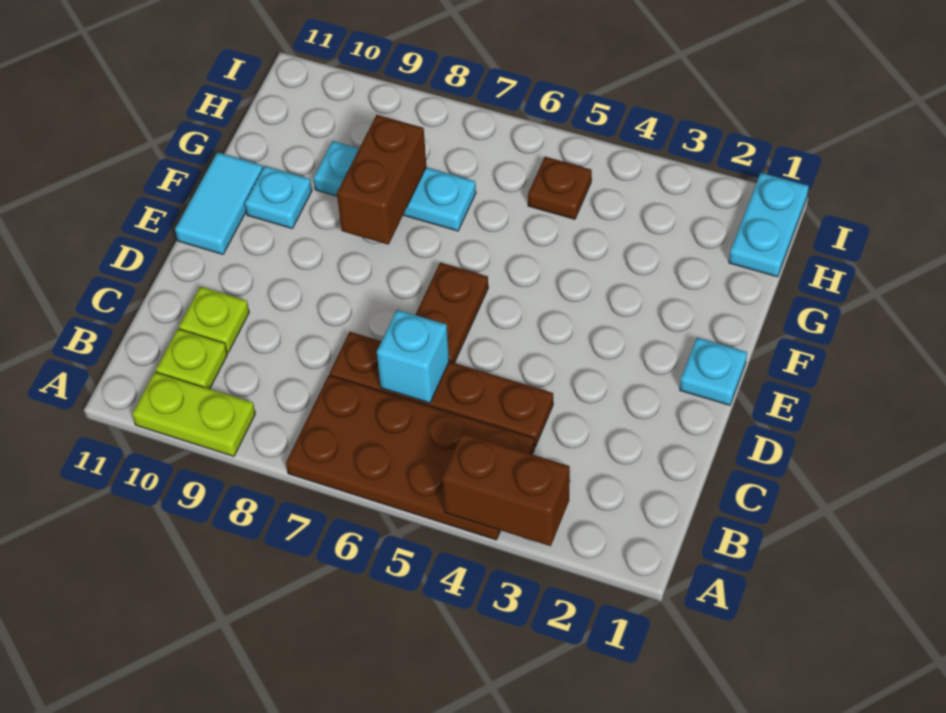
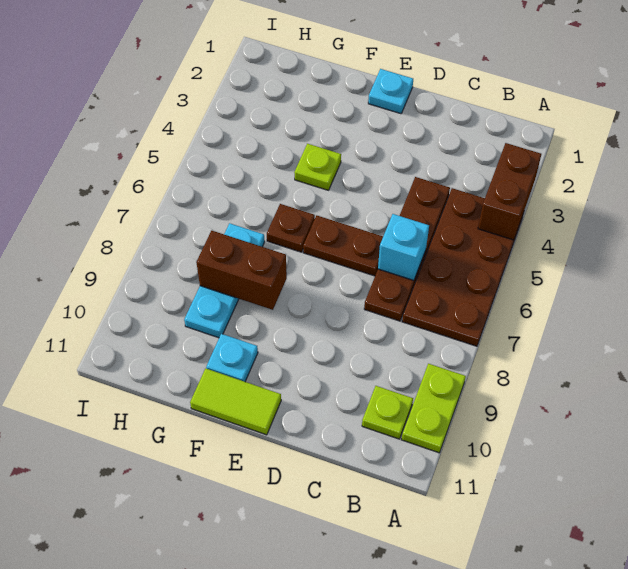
lime plate C10 level 1 -> lime plate F4 level 1
cyan tile E11:F11 level 1 -> lime tile E11:F11 level 1
cyan plate H1:I1 level 1 -> none
brown plate H5 level 1 -> brown plate F6 level 1

